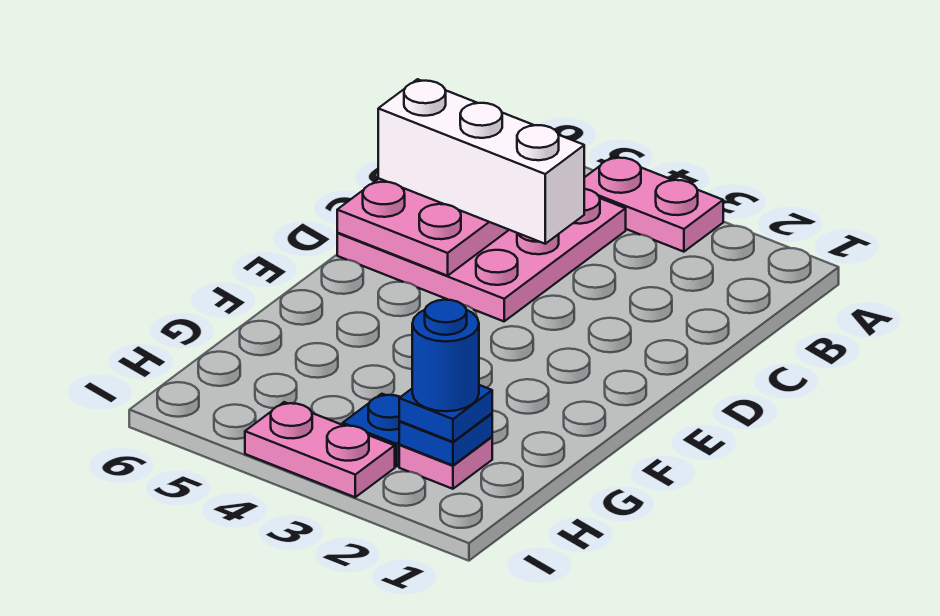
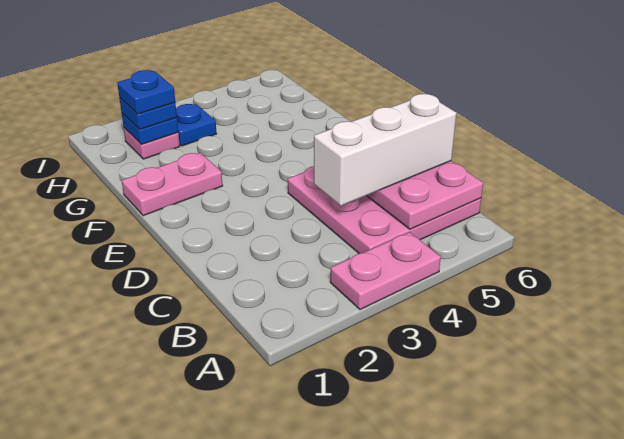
blue round brick H2 level 4 -> blue plate H2 level 4
pink plate I3:I4 level 1 -> pink plate F1:F2 level 1

